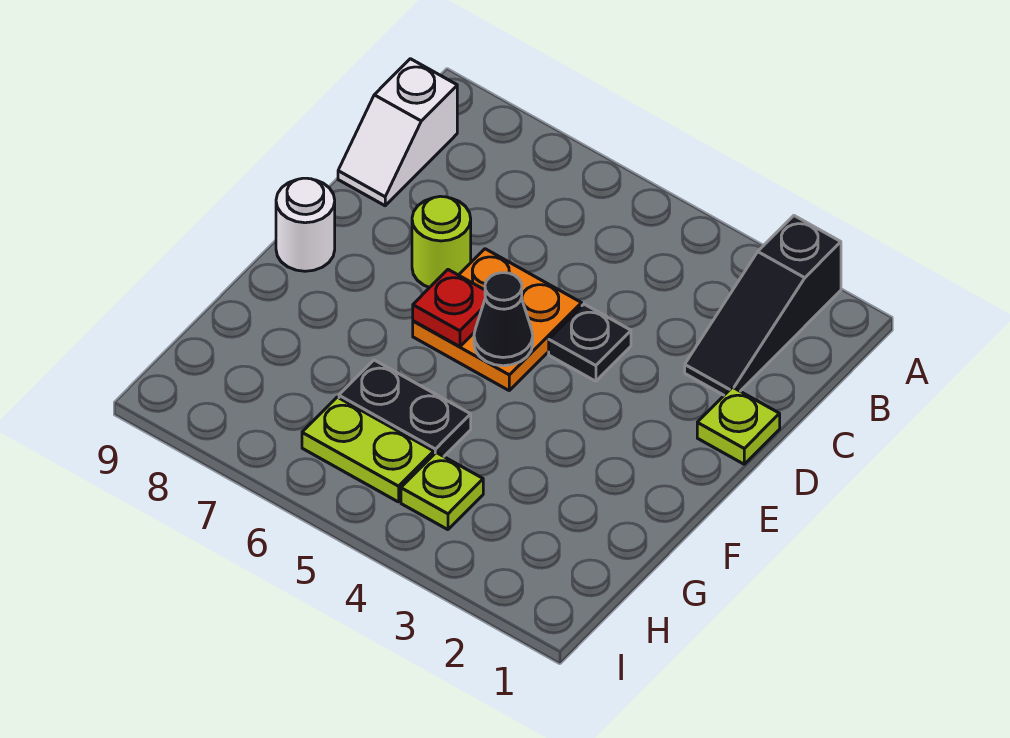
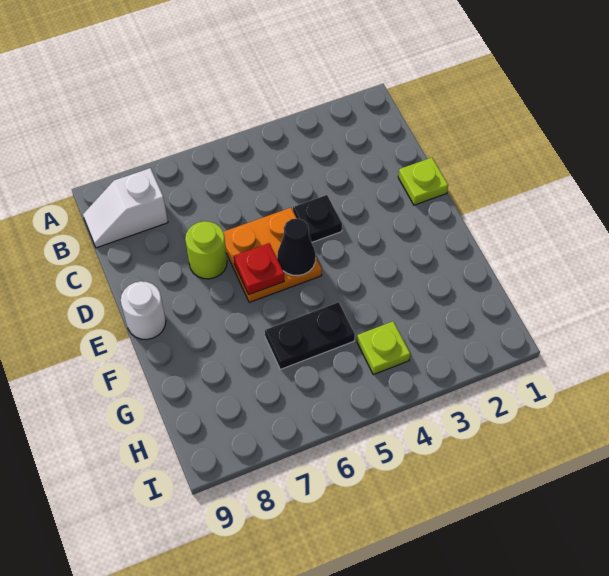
black slope A2:C2 level 1 top A -> none
white slope B9:C9 level 1 top B -> white slope B8:B9 level 1 top 8
lime plate H5:H6 level 1 -> none

